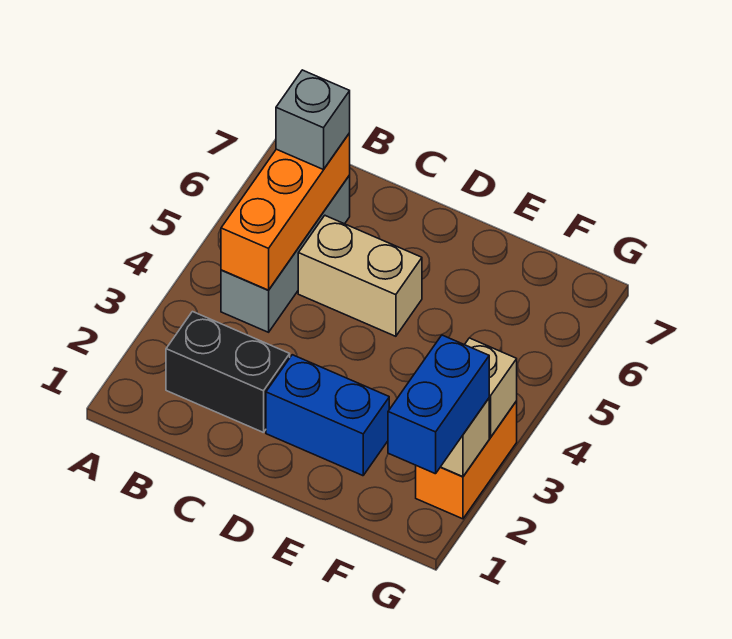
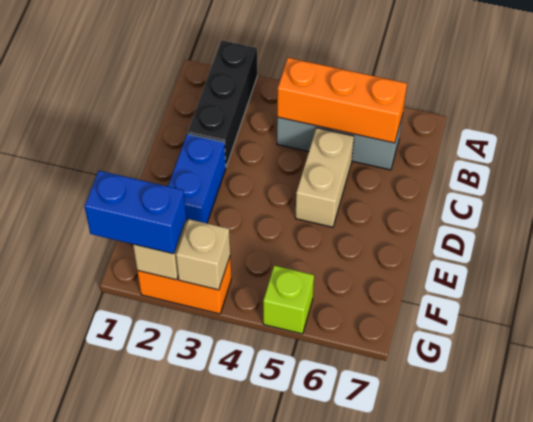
black brick B2:C2 level 1 -> black brick A2:C2 level 1
grey brick B6 level 3 -> none
none -> lime brick G5 level 1

